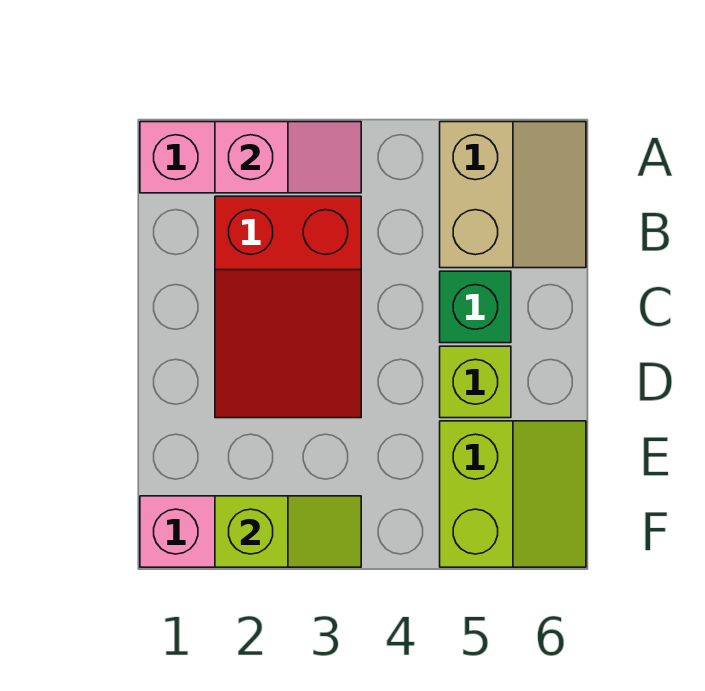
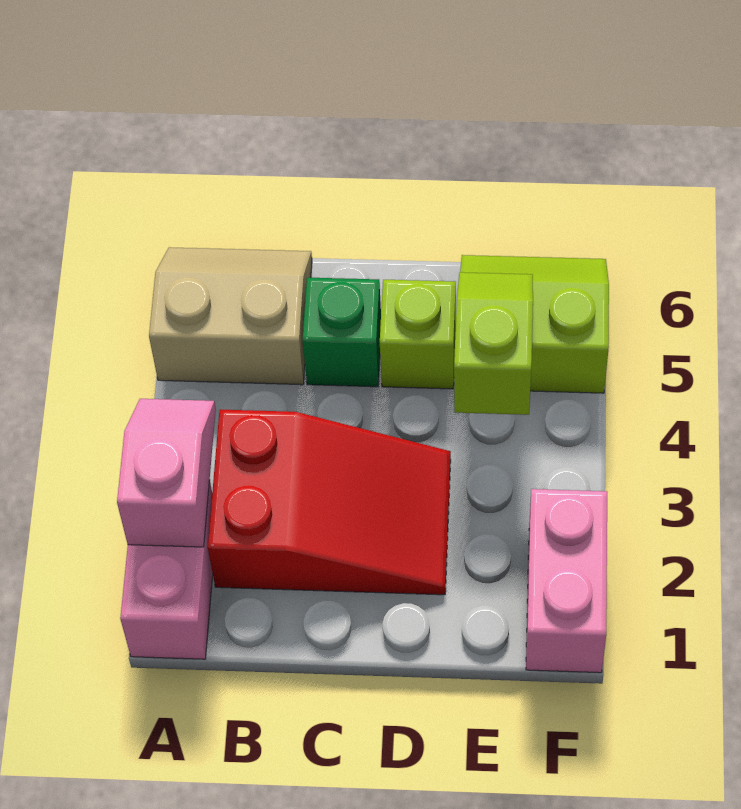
lime slope F2:F3 level 2 top 2 -> lime slope E4:E5 level 2 top 4

